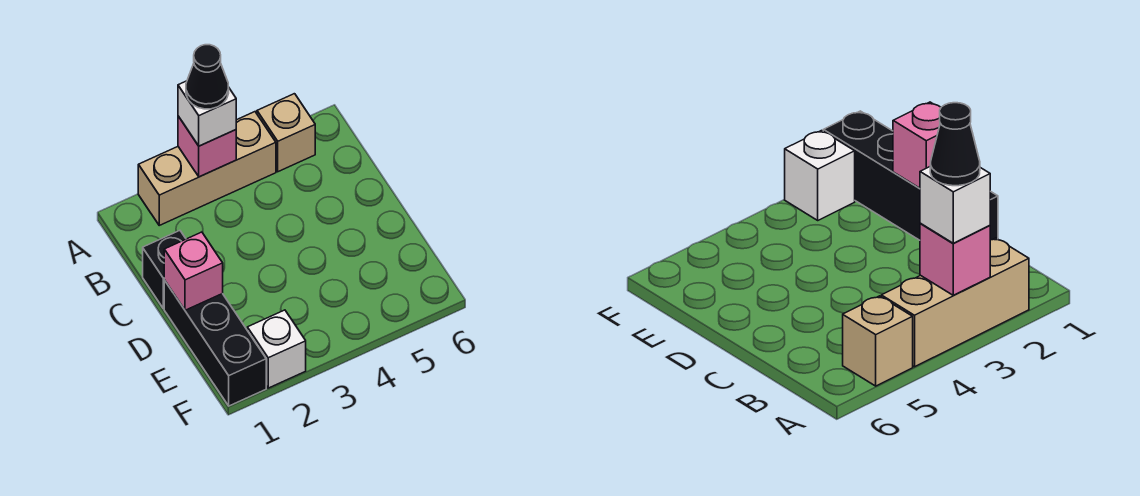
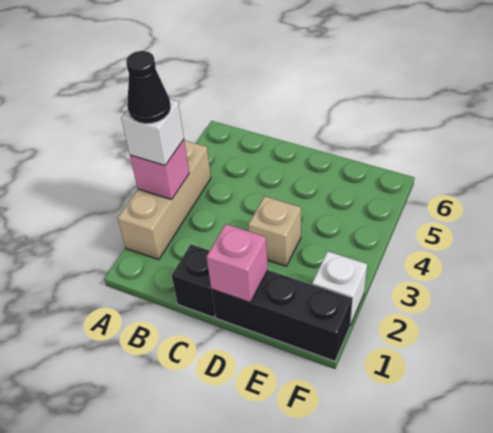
tan brick A5 level 1 -> tan brick D3 level 1

